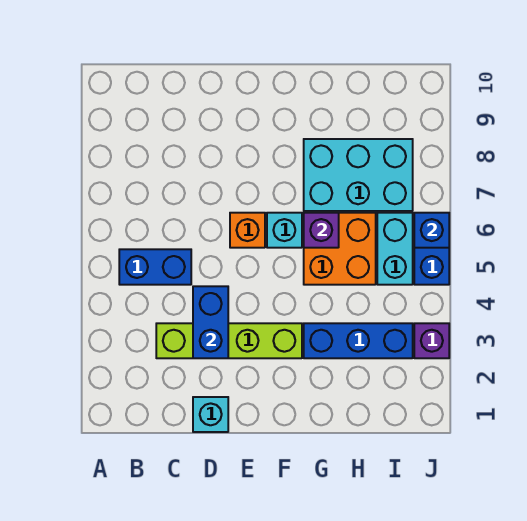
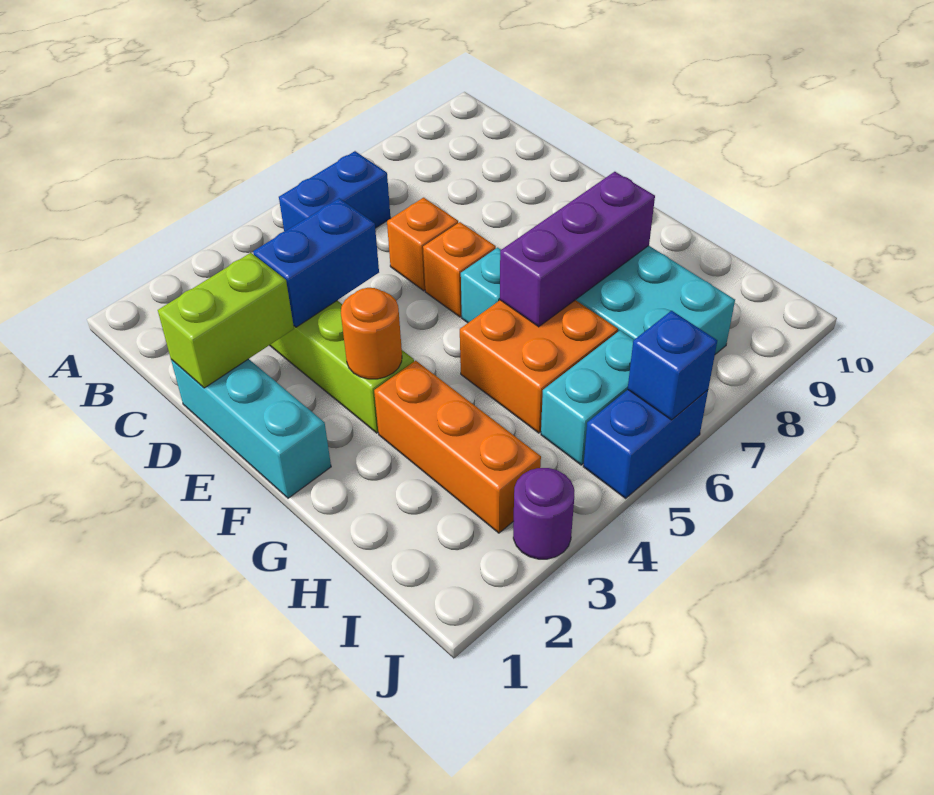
blue brick B5:C5 level 1 -> blue brick B5:B6 level 1
cyan brick D1 level 1 -> cyan brick D1:F1 level 1
none -> lime brick D1:D2 level 2
none -> orange brick D6 level 1
none -> orange round brick F3 level 2
blue brick G3:I3 level 1 -> orange brick G3:I3 level 1
purple brick G6 level 2 -> purple brick G6:G8 level 2
purple brick J3 level 1 -> purple round brick J3 level 1

